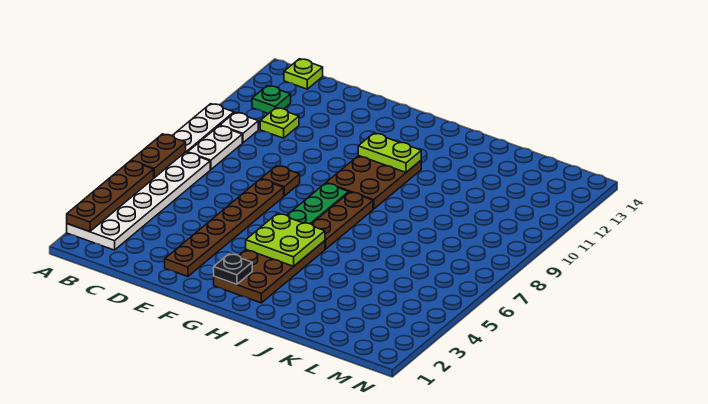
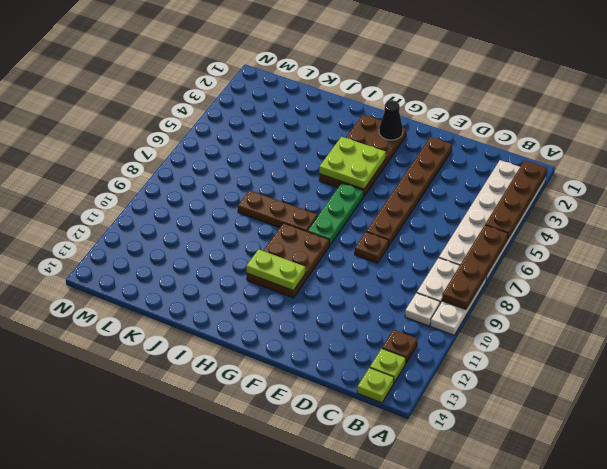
brown plate A6:A7 level 2 -> brown plate A6:A9 level 2
green plate B12 level 1 -> brown plate B12 level 1
lime plate C11 level 1 -> lime plate B13 level 1
black plate G2 level 2 -> black cone G2 level 2
brown plate H6:H8 level 1 -> brown plate H8:J8 level 1

